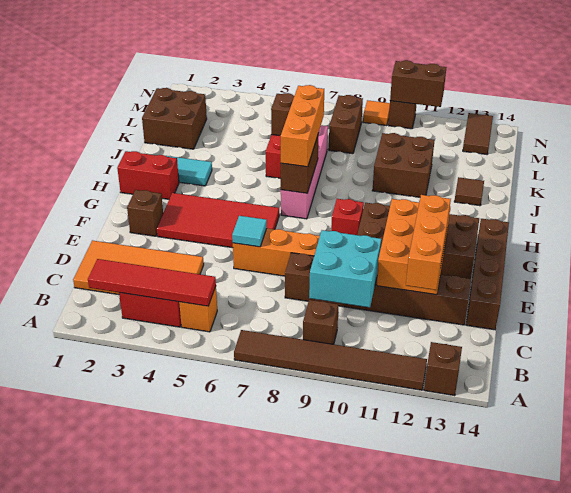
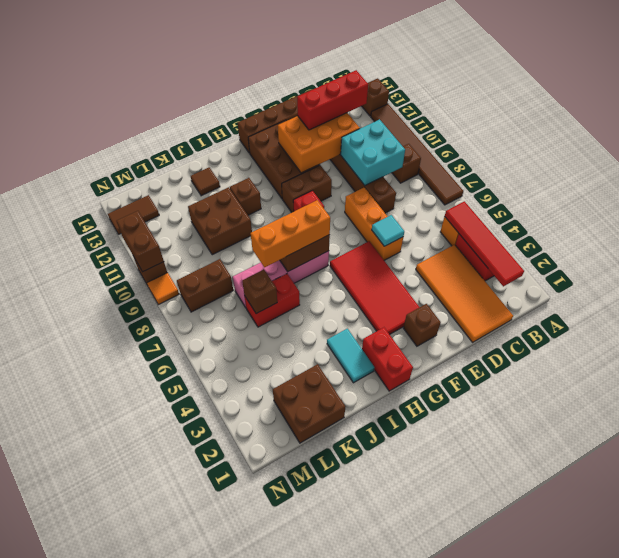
orange brick C12:E12 level 3 -> red brick C12:E12 level 3
none -> brown brick I11 level 1

